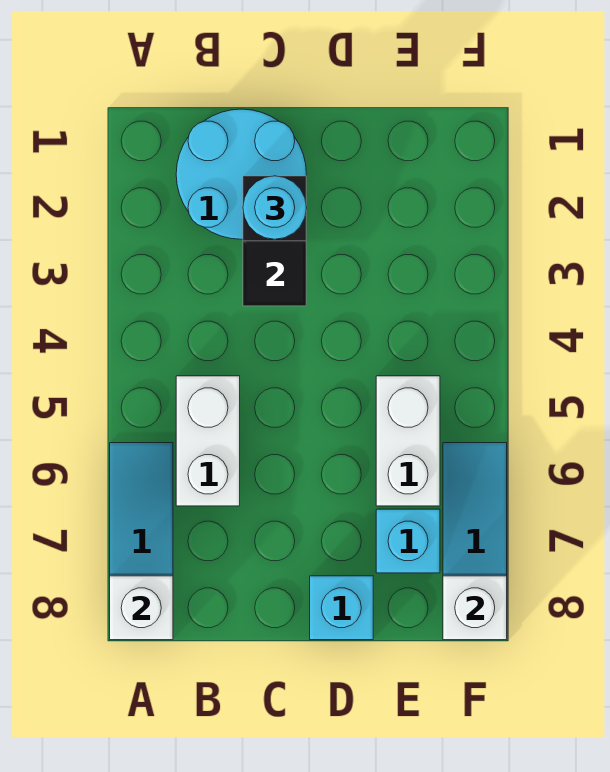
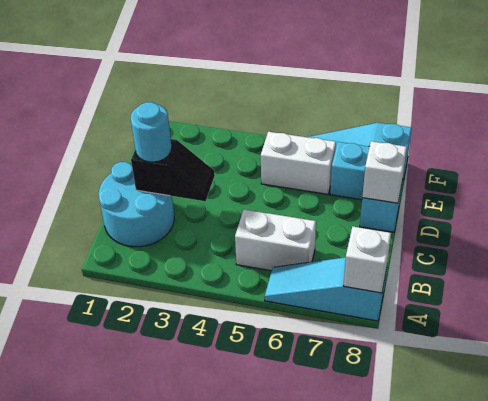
white brick F8 level 2 -> white brick D8 level 2

